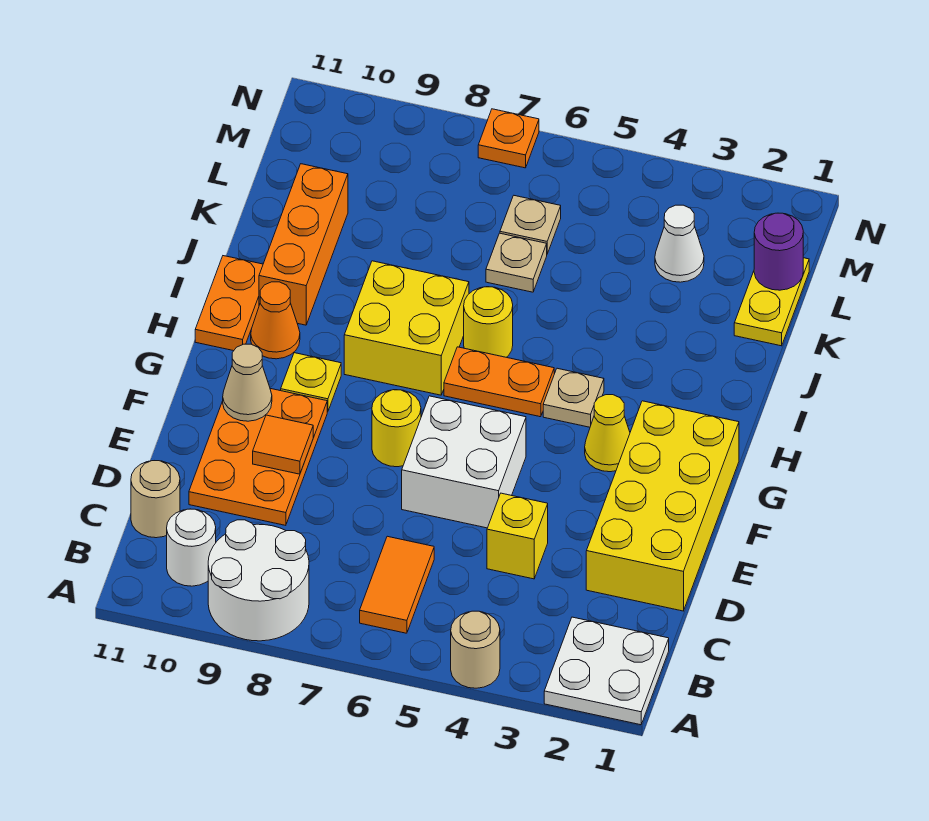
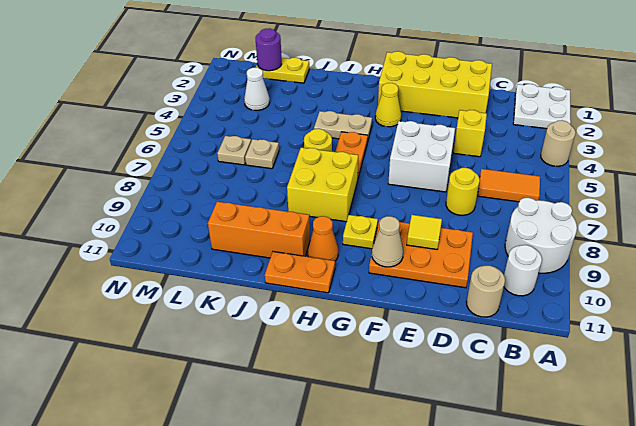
orange tile E9 level 2 -> yellow tile E9 level 2
yellow round brick F7 level 1 -> yellow round brick D7 level 1
tan plate H4 level 1 -> tan plate H4:I4 level 1
orange plate N7 level 1 -> none

